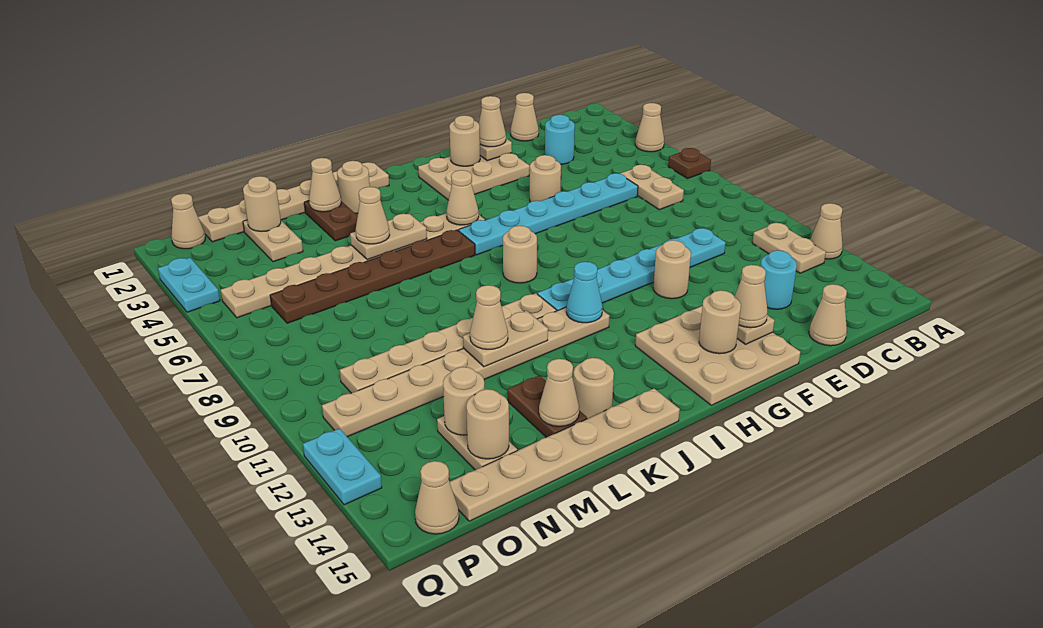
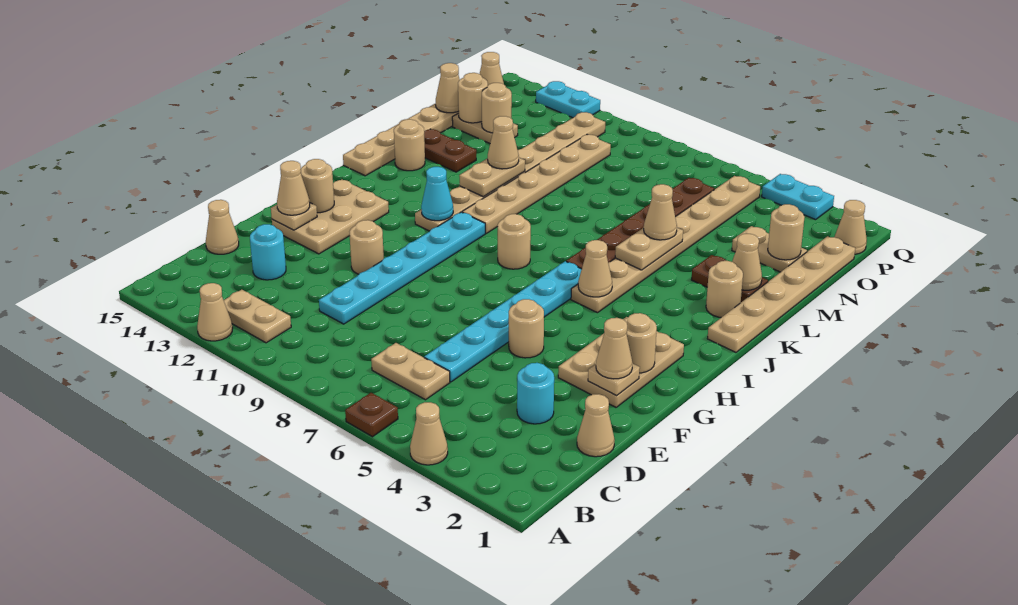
tan plate F13:H15 level 1 -> tan plate F13:H14 level 1
tan cone L14 level 2 -> tan cone N15 level 2

